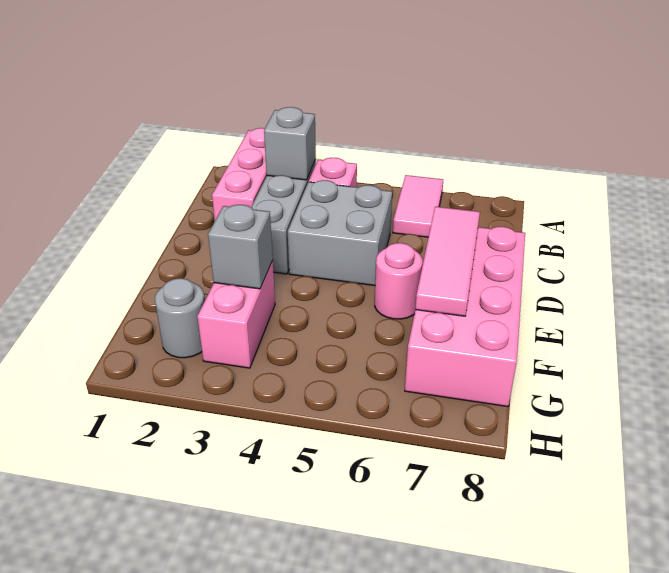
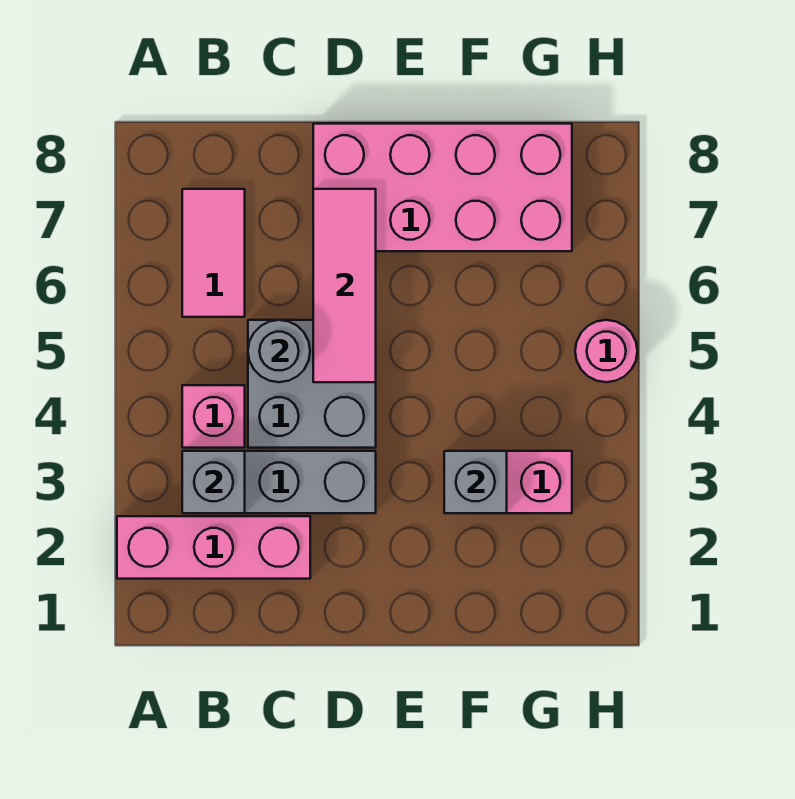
pink tile A6:B6 level 1 -> pink tile B6:B7 level 1
pink tile D7:F7 level 2 -> pink tile D5:D7 level 2
pink round brick E6 level 1 -> pink round brick H5 level 1
grey round brick G2 level 1 -> grey round brick C5 level 2

